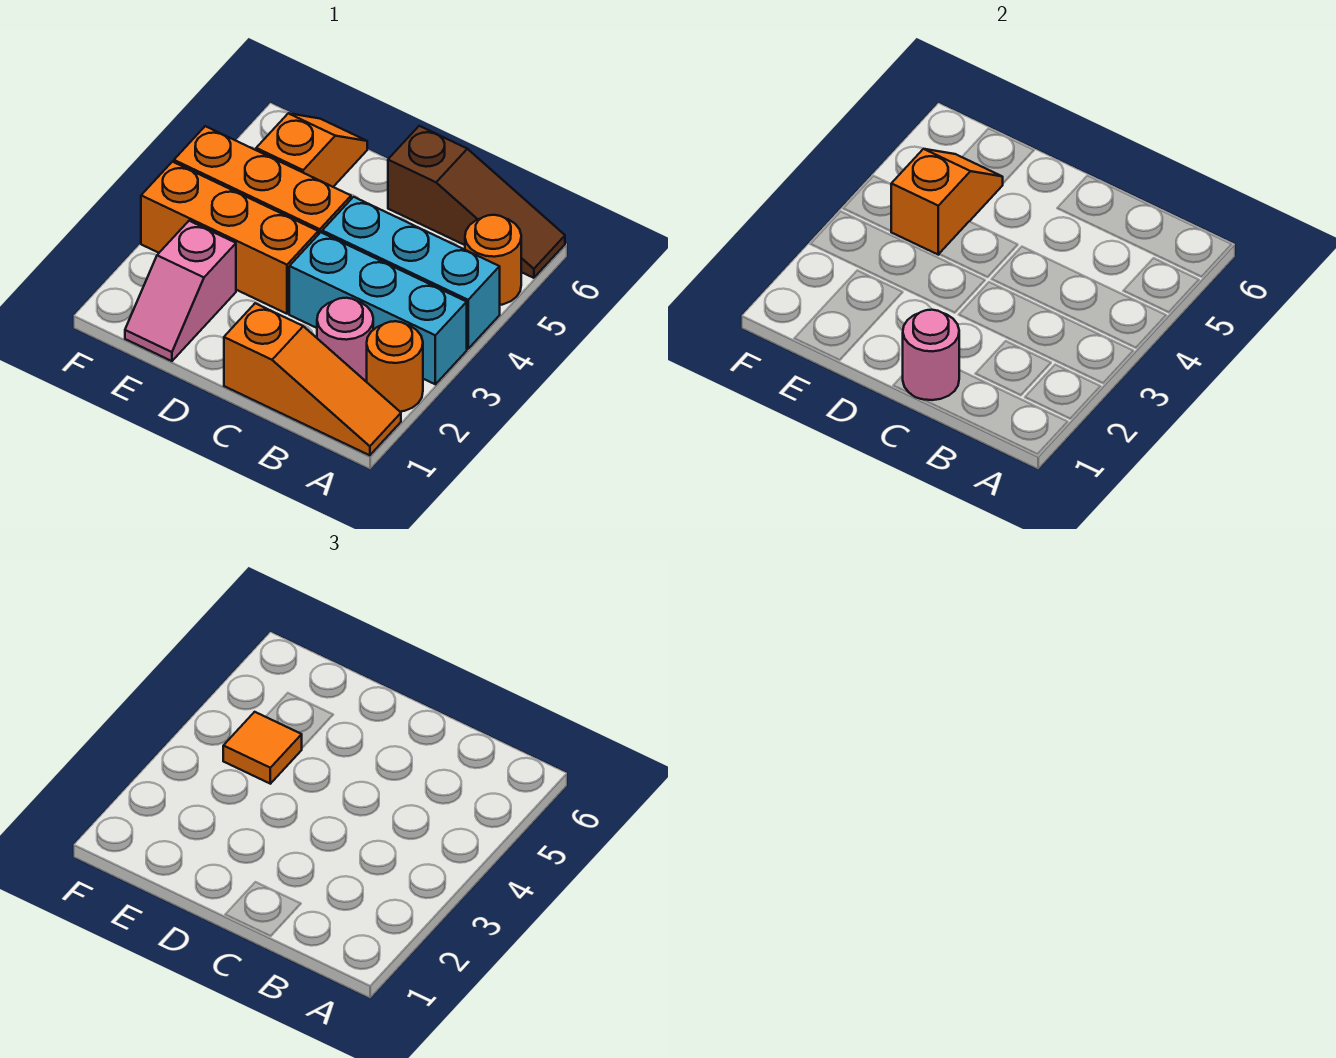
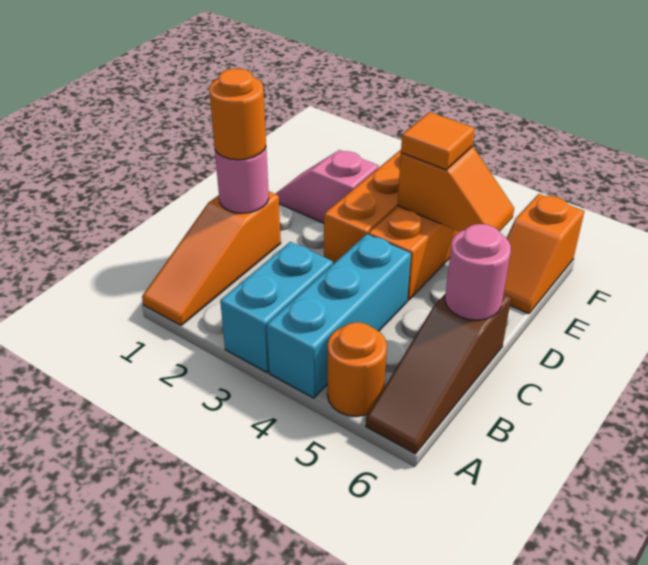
orange round brick A2 level 1 -> orange round brick C1 level 3
cyan brick A3:C3 level 1 -> cyan brick A3:B3 level 1
pink round brick B2 level 1 -> pink round brick C6 level 2
orange slope E5:E6 level 1 top 5 -> orange slope E6:F6 level 1 top F

